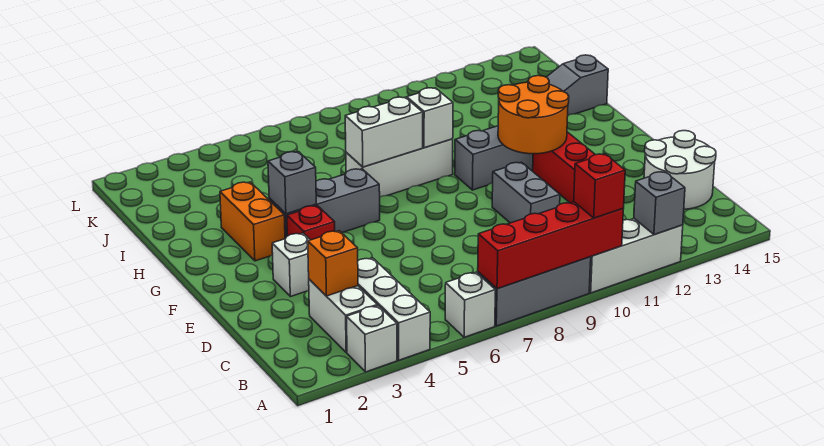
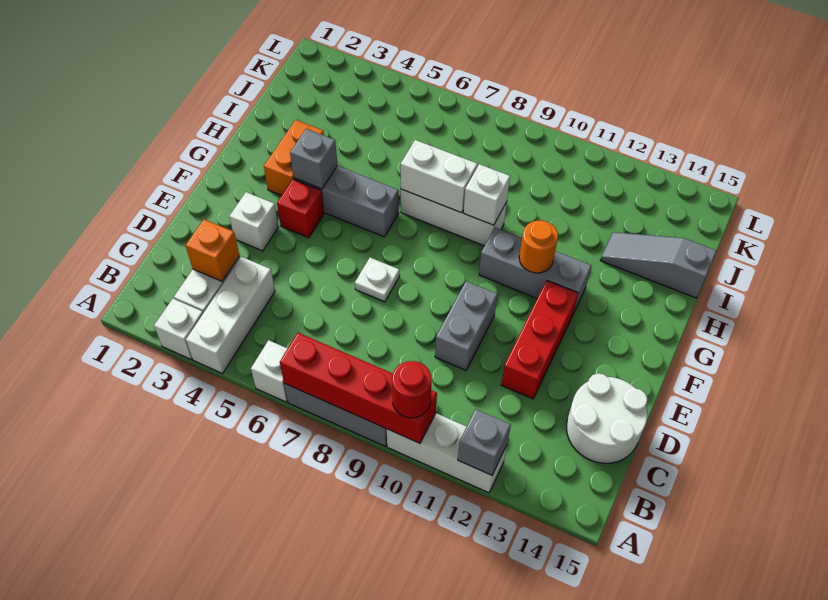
red brick A10 level 3 -> red round brick A10 level 3
none -> white plate E7 level 1
orange round brick F11:G12 level 2 -> orange round brick G11 level 2

